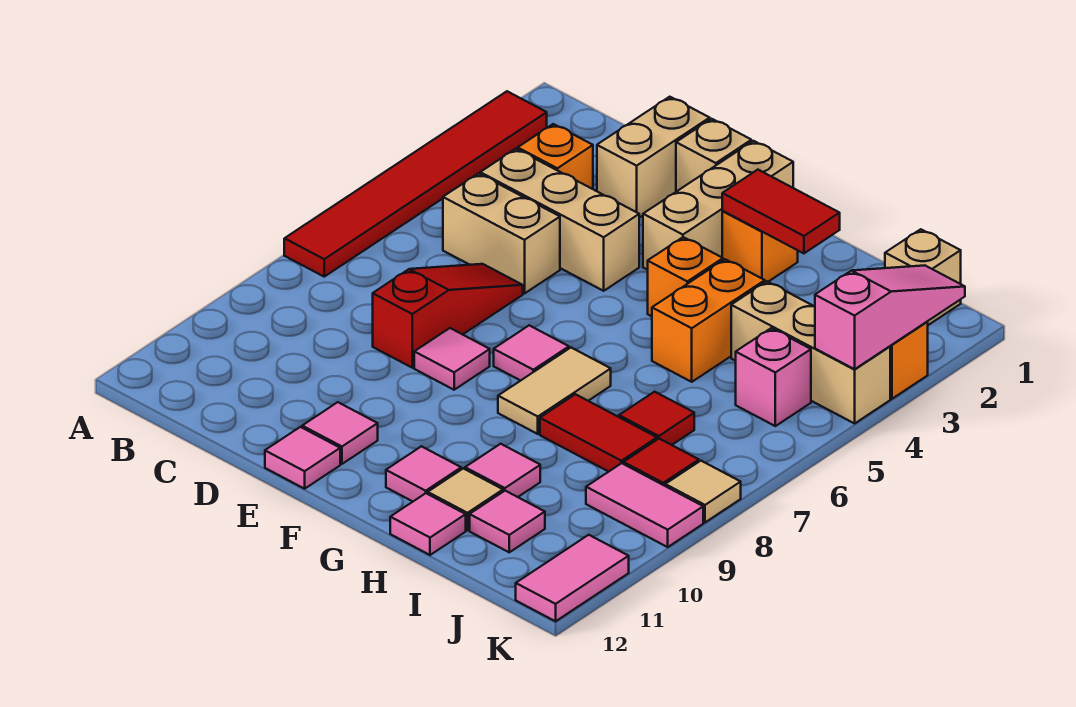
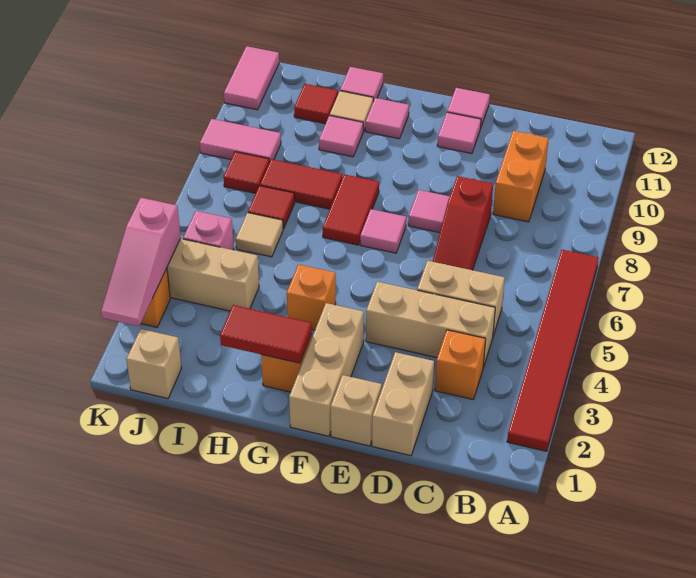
tan tile G7:G8 level 1 -> red tile G7:G8 level 1
orange brick H4:H5 level 1 -> orange brick C9:C10 level 1
pink tile I11 level 1 -> red tile I11 level 1
tan tile K8 level 1 -> tan tile I6 level 1

